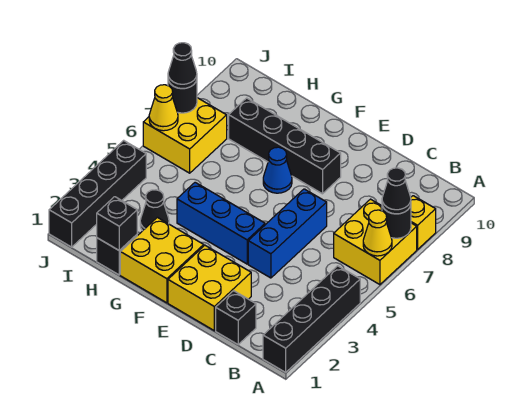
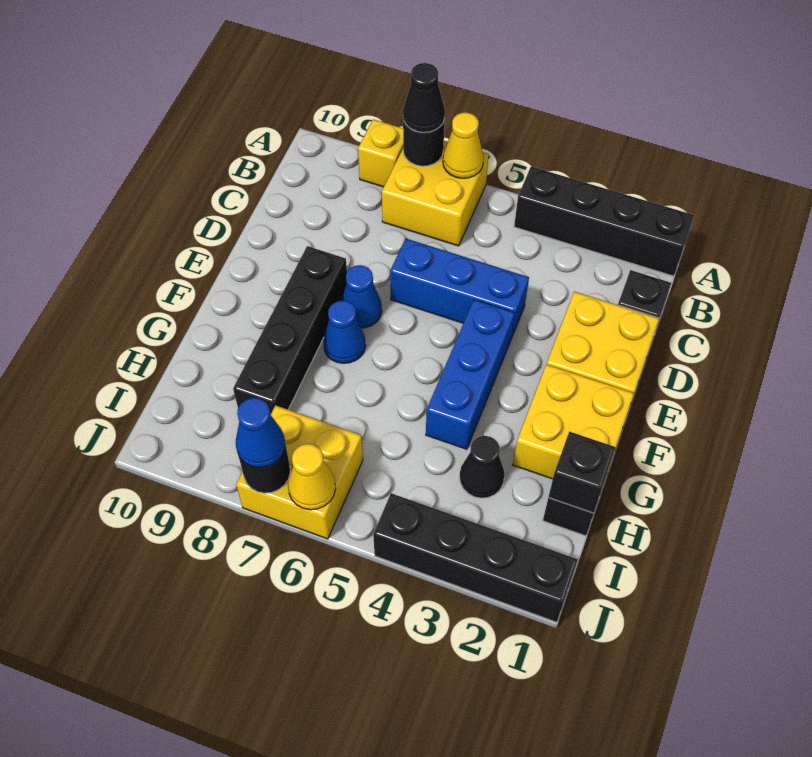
none -> blue cone E7 level 1
black cone J7 level 3 -> blue cone J7 level 3

